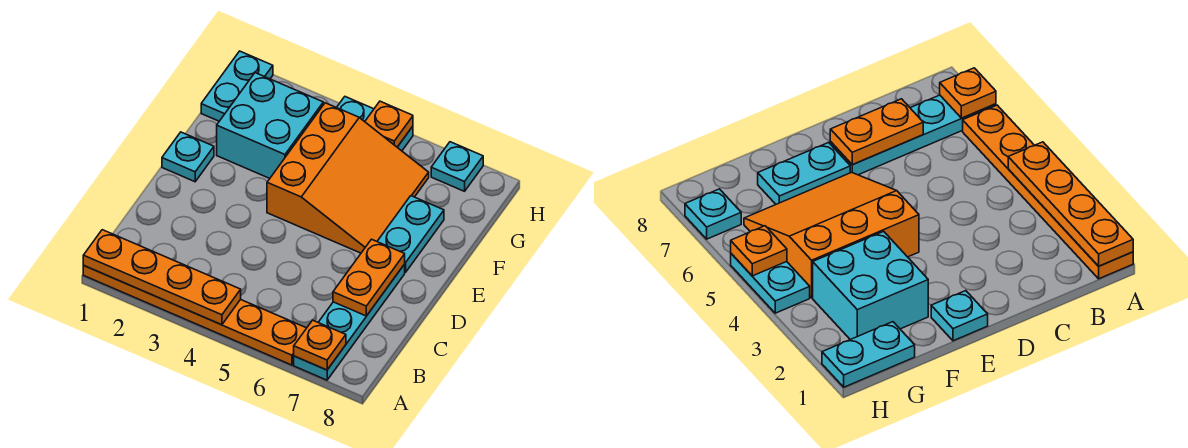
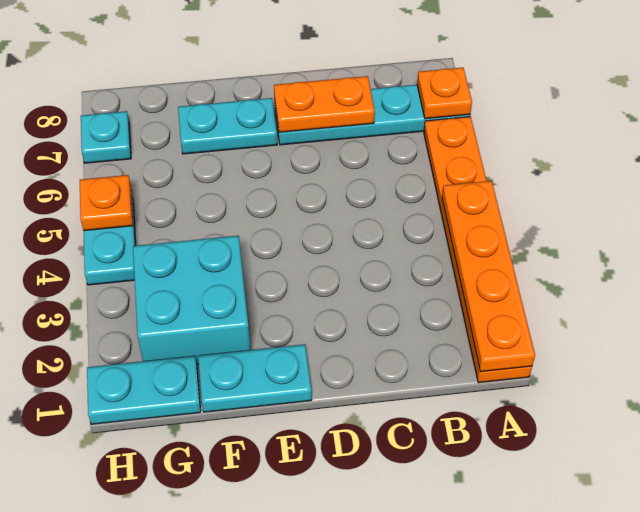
cyan plate E1 level 1 -> cyan plate E1:F1 level 1
orange slope E4:G6 level 1 top 4 -> none

